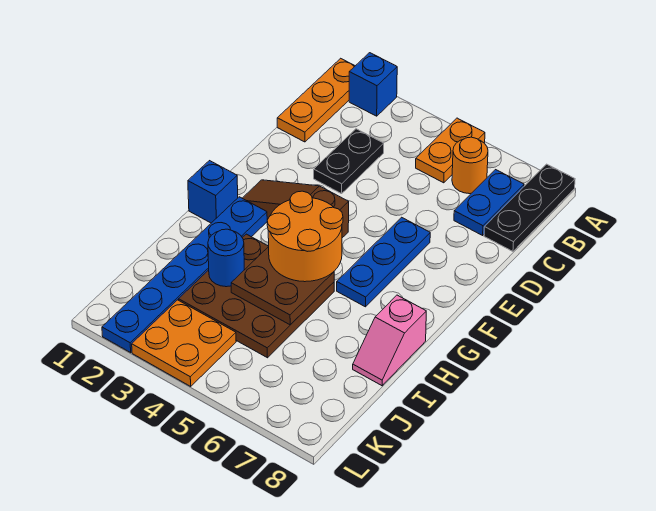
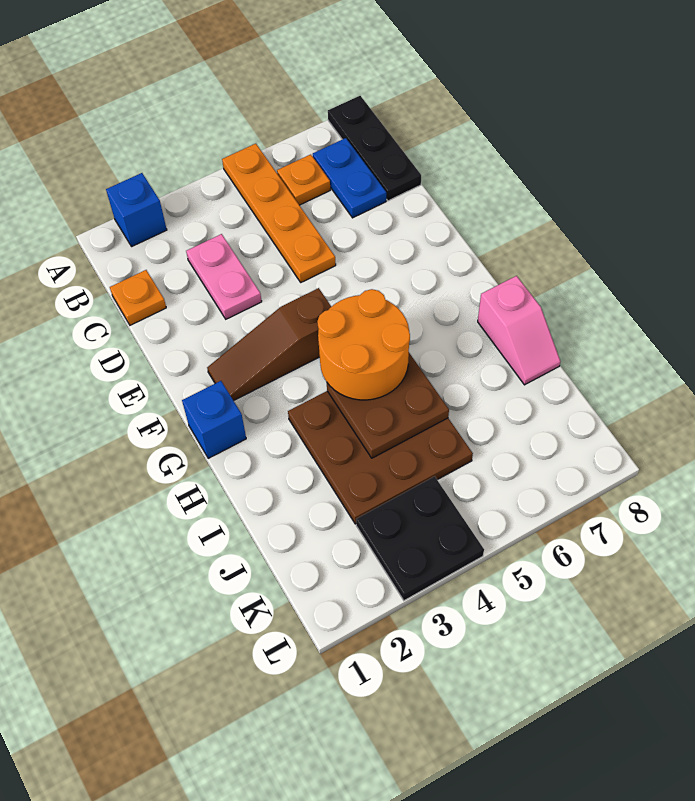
orange plate A1:C1 level 1 -> orange plate C1 level 1
orange plate A5:B5 level 1 -> orange plate A5:D5 level 1
orange round brick B6 level 1 -> orange plate B6 level 1
black plate C3:D3 level 1 -> pink plate C3:D3 level 1
blue plate E6:G6 level 1 -> none
blue plate G2:L2 level 1 -> none
blue round brick I3 level 2 -> none
orange plate K3:L4 level 1 -> black plate K3:L4 level 1

